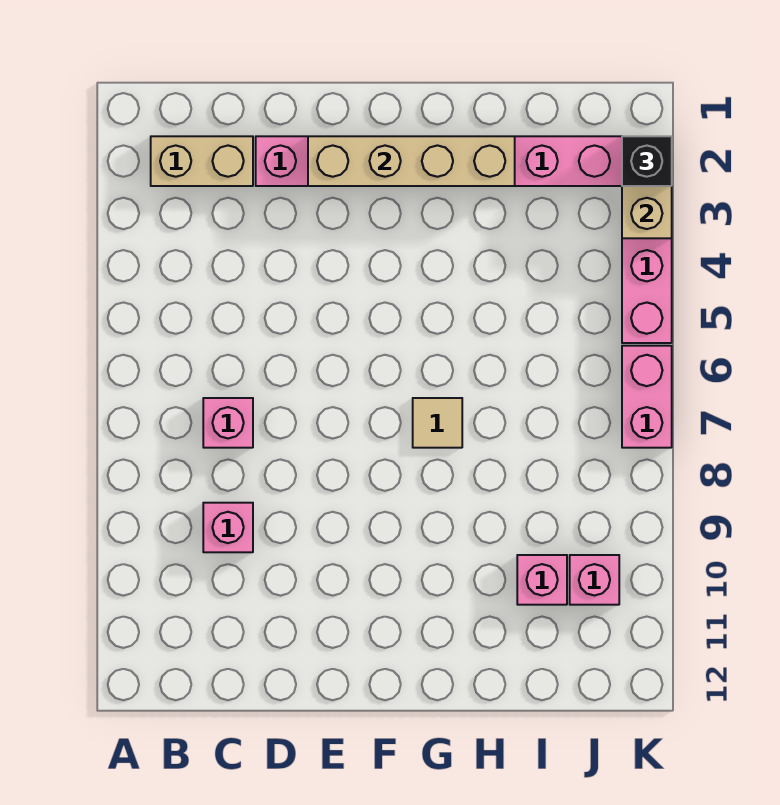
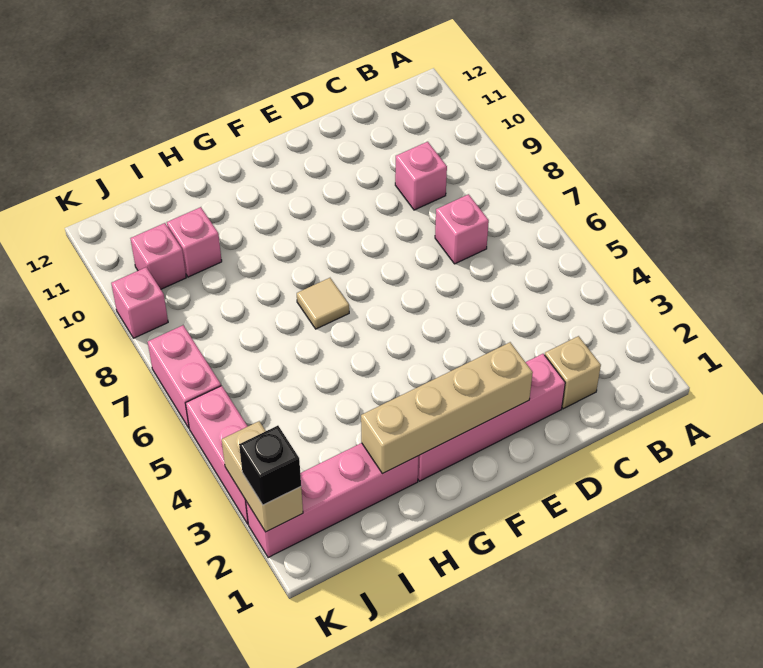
tan brick B2:C2 level 1 -> tan brick C2 level 1
none -> pink brick K9 level 1

